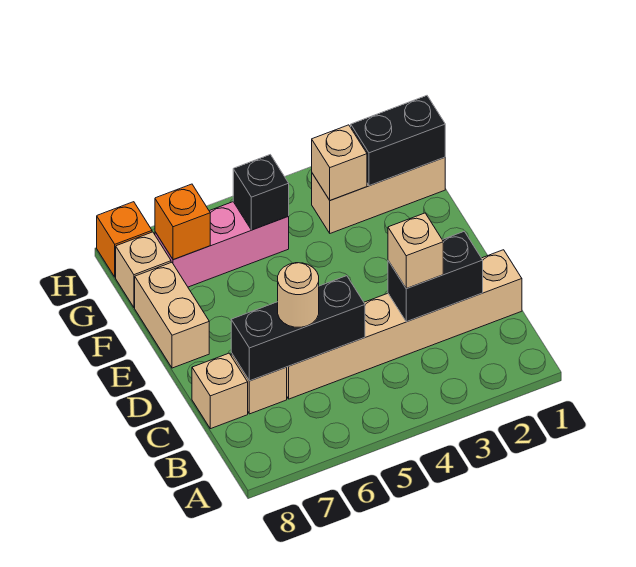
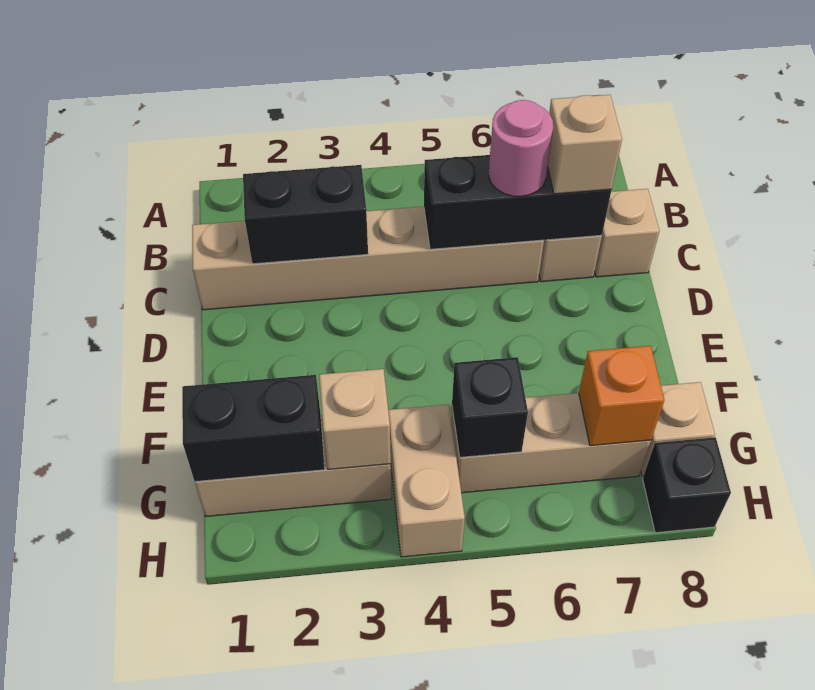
tan brick C3 level 3 -> tan brick C7 level 3
tan round brick C6 level 3 -> pink round brick C6 level 3
tan brick E8:F8 level 1 -> tan brick G4:H4 level 1
pink brick G5:G7 level 1 -> tan brick G5:G7 level 1
orange brick H8 level 1 -> black brick H8 level 1

